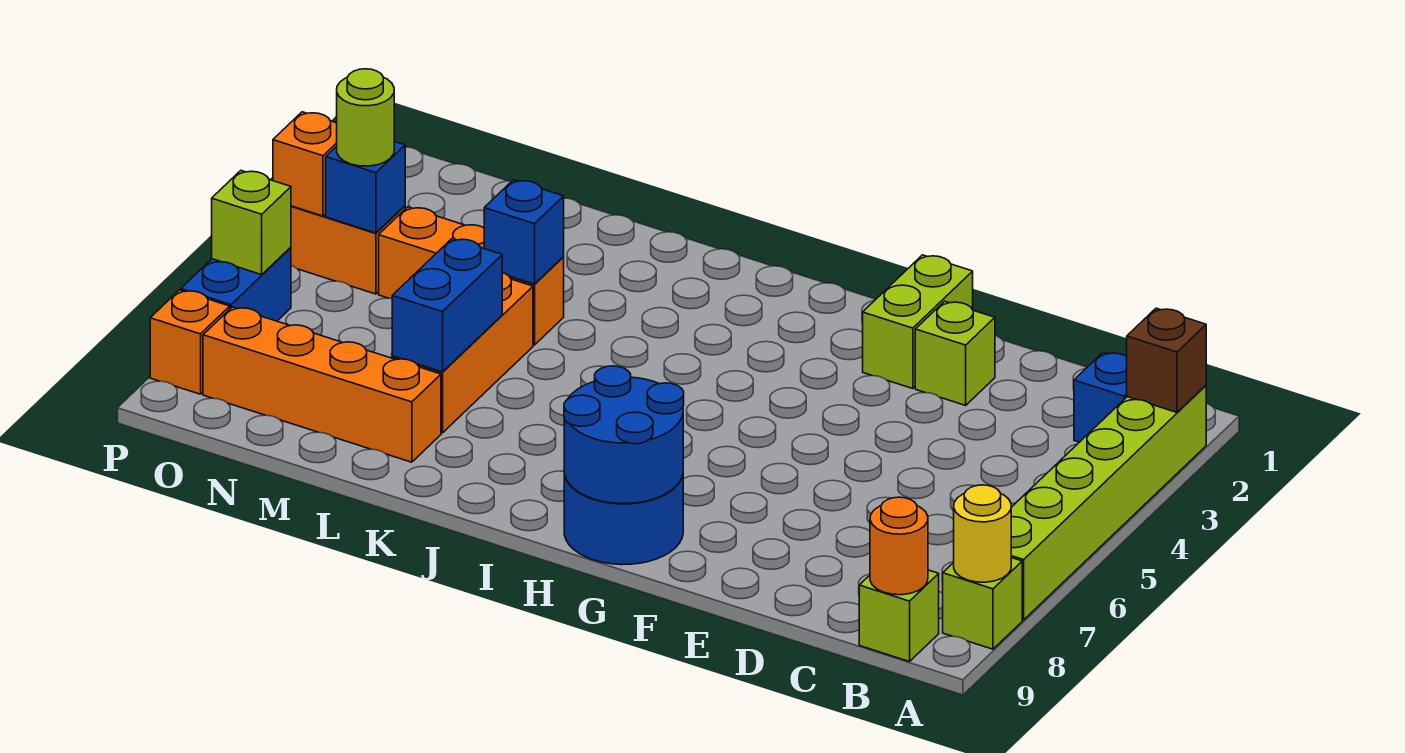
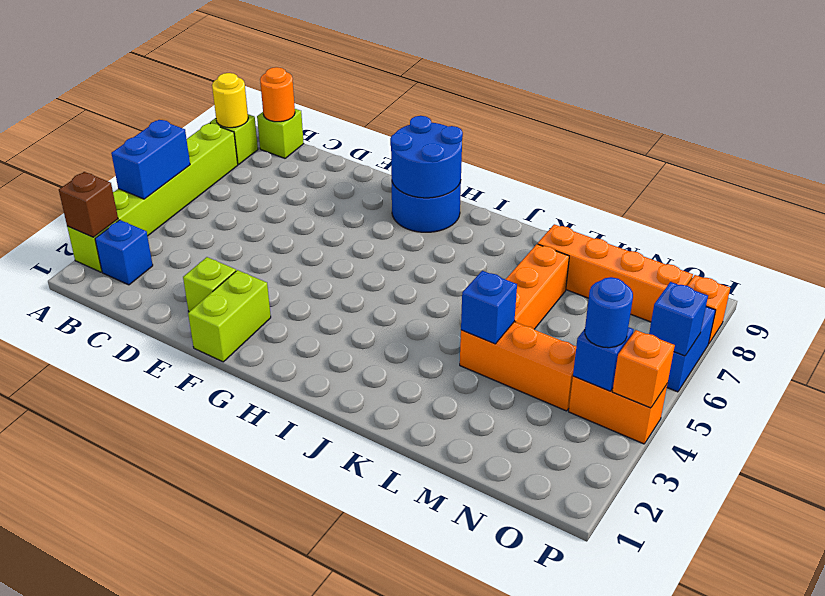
blue brick L6:L7 level 2 -> blue brick A4:A5 level 2
lime round brick O4 level 3 -> blue round brick O4 level 3
lime brick P6 level 2 -> blue brick P6 level 2

